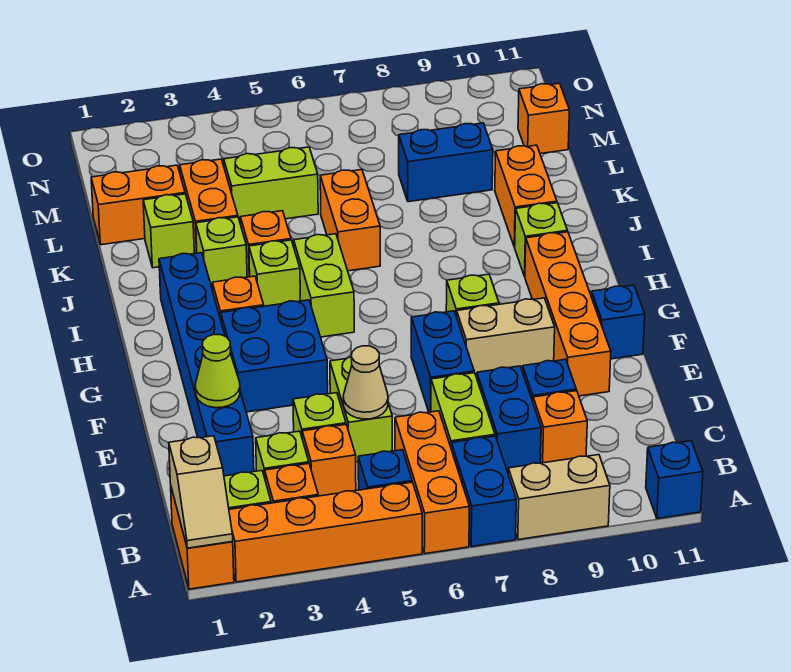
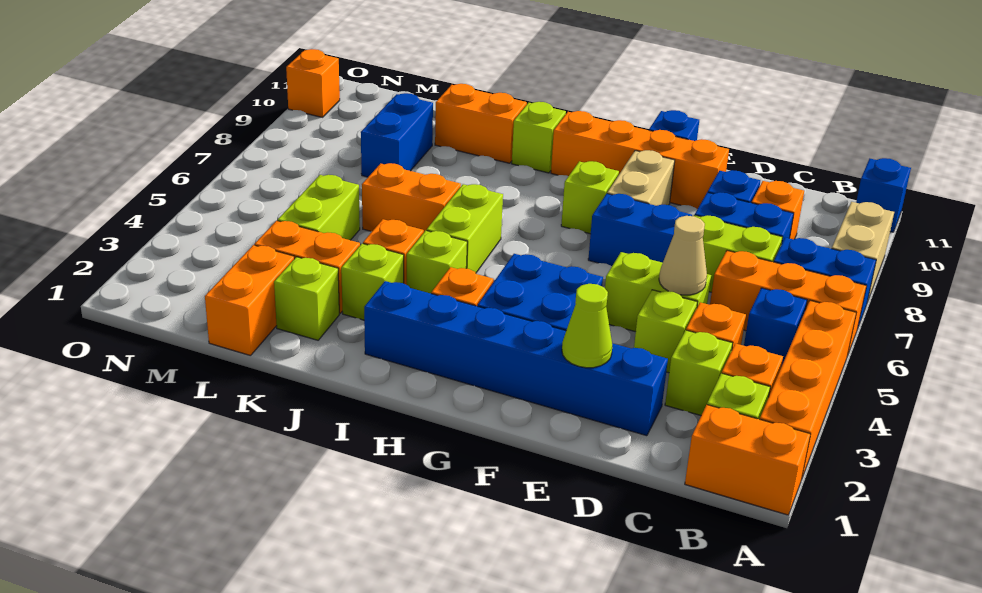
tan slope A1:B1 level 2 top B -> none
lime brick H5:I5 level 1 -> lime brick I5:I6 level 1
orange brick M11 level 1 -> orange brick O10 level 1

